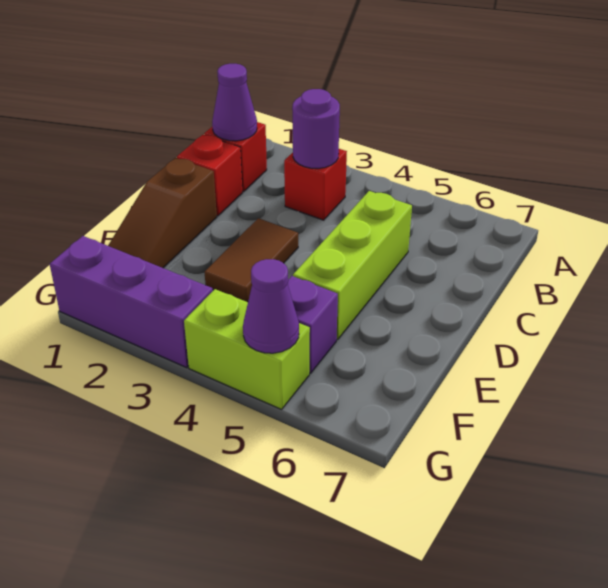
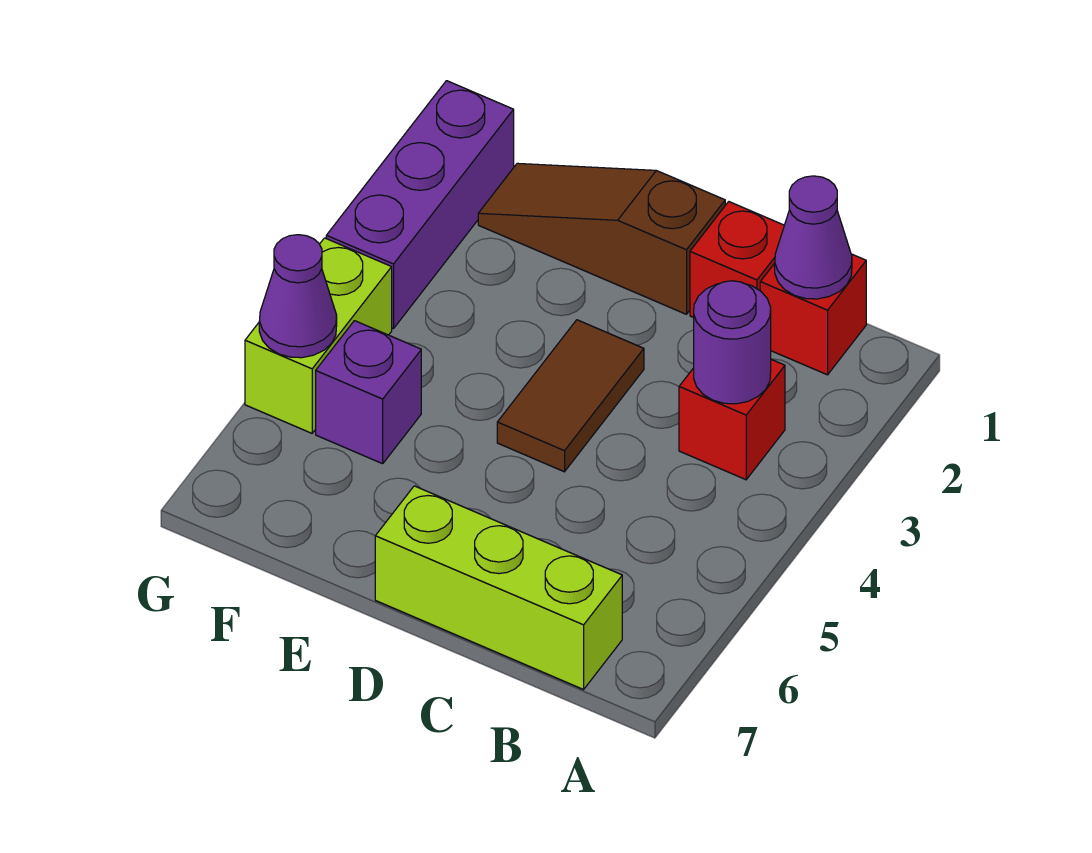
lime brick C5:E5 level 1 -> lime brick B7:D7 level 1
brown tile D3:E3 level 1 -> brown tile D3:D4 level 1

